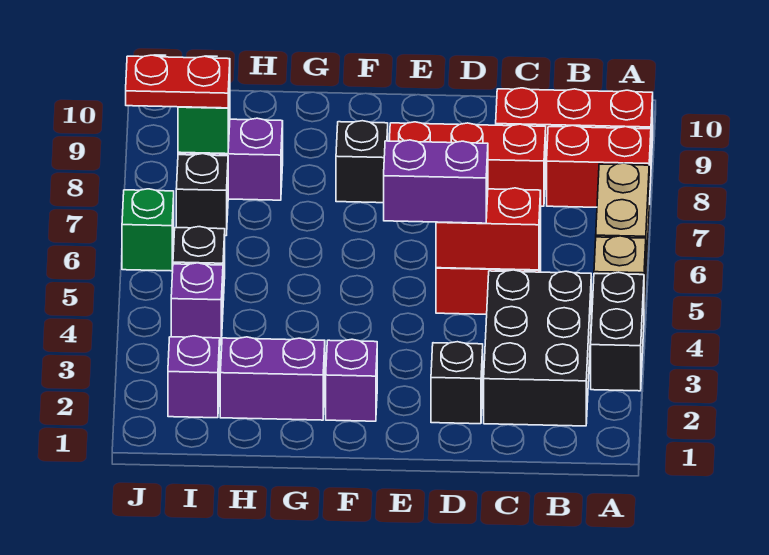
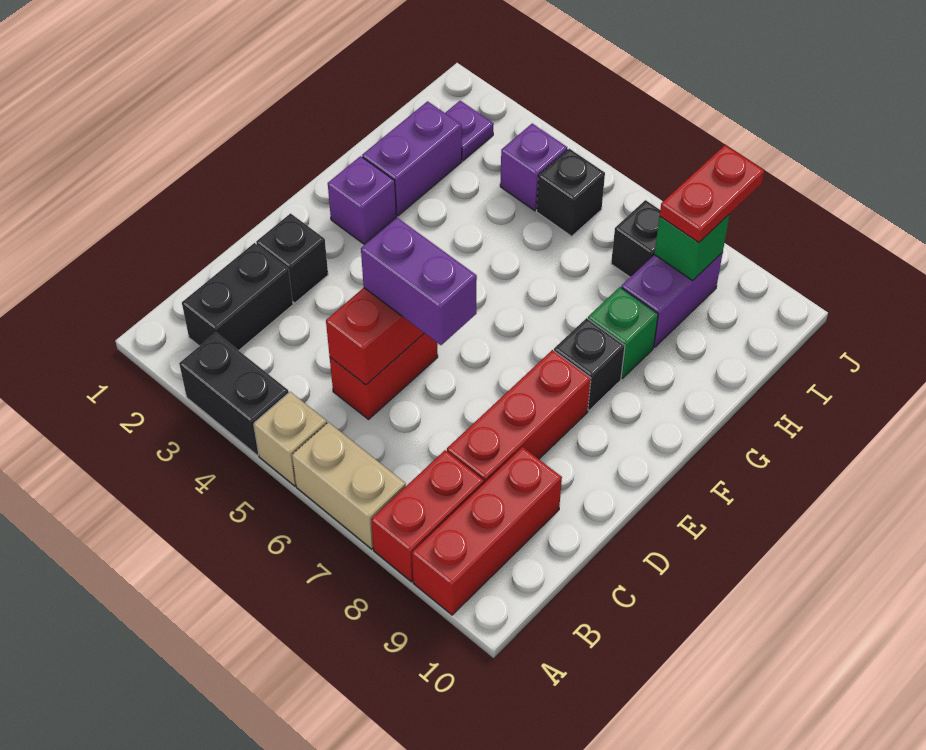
black brick B2:C4 level 1 -> black brick B2:C2 level 1
purple brick D5:E5 level 3 -> purple brick D5:D6 level 3
purple brick I2 level 1 -> purple plate I2 level 1
green brick J6 level 1 -> green brick G8 level 1

